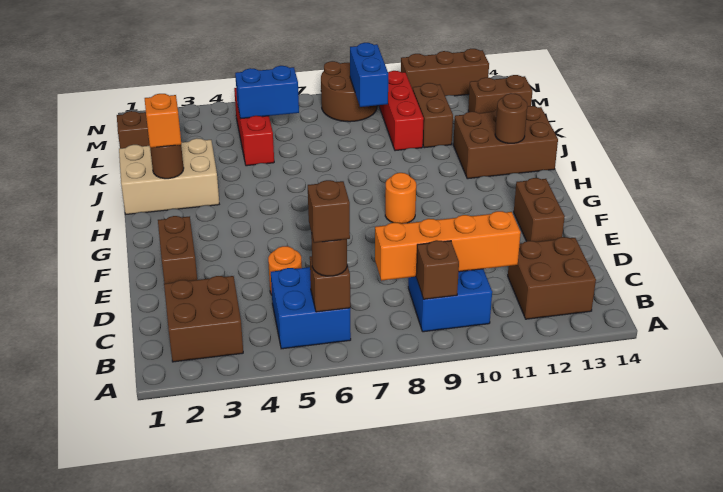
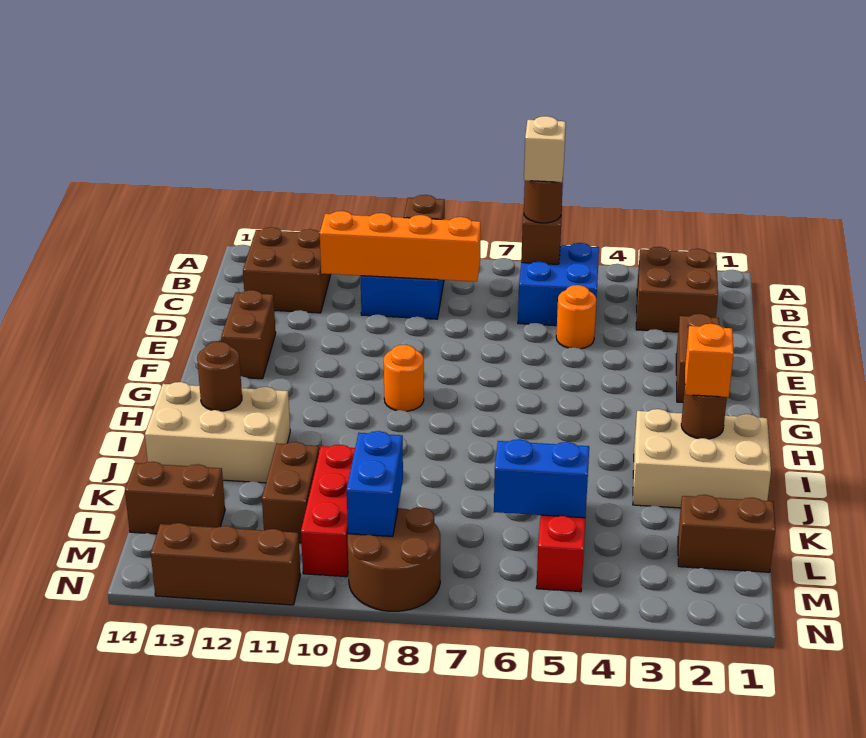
brown brick B6 level 4 -> tan brick B6 level 4
brown brick I12:J14 level 1 -> tan brick I12:J14 level 1

